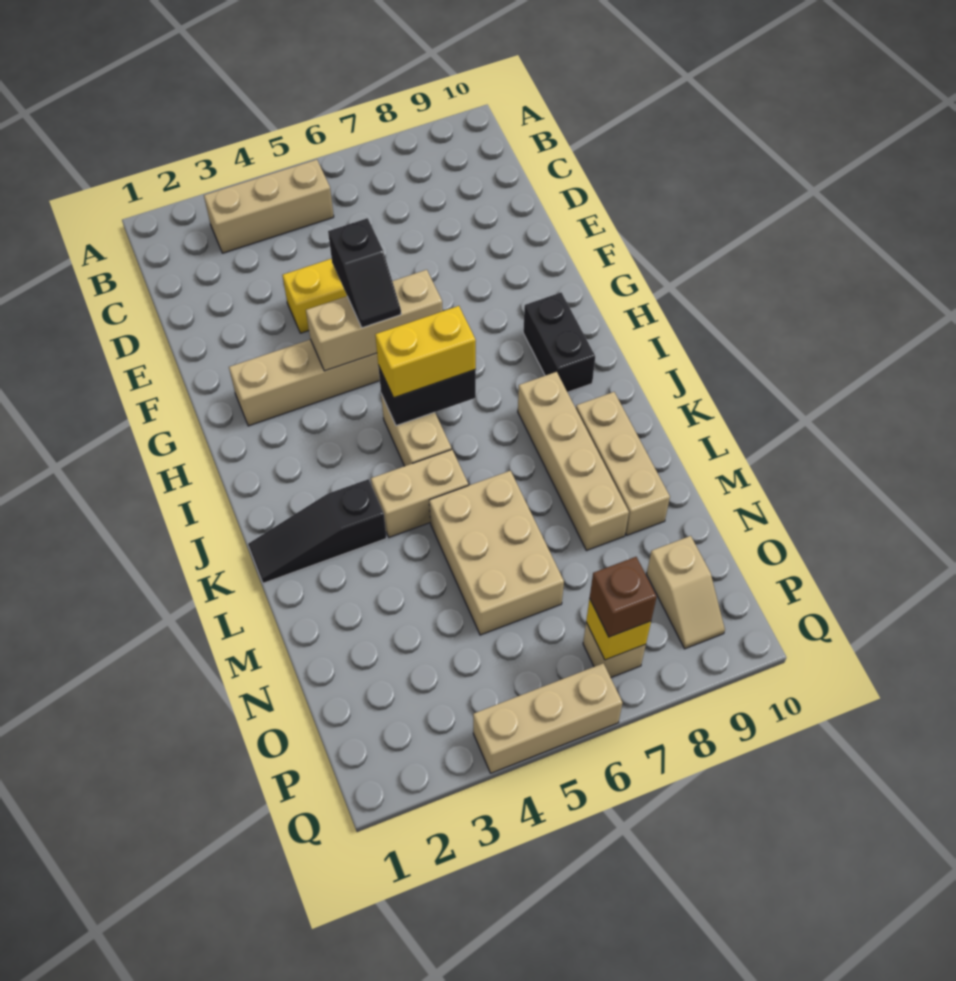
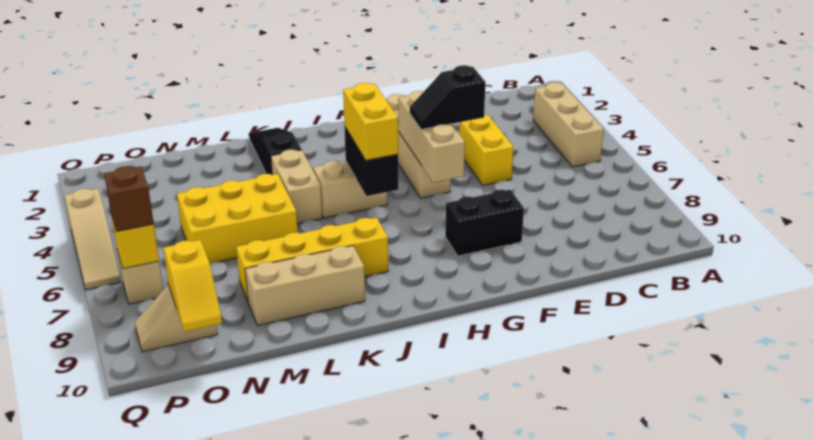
black brick H9:I9 level 1 -> black brick F8:G8 level 1
tan brick J8:M8 level 1 -> yellow brick J8:M8 level 1
tan brick L5:N6 level 1 -> yellow brick L5:N6 level 1
none -> yellow slope O9:O10 level 2 top 9
tan brick Q4:Q6 level 1 -> tan slope Q4:Q6 level 1 top 4

